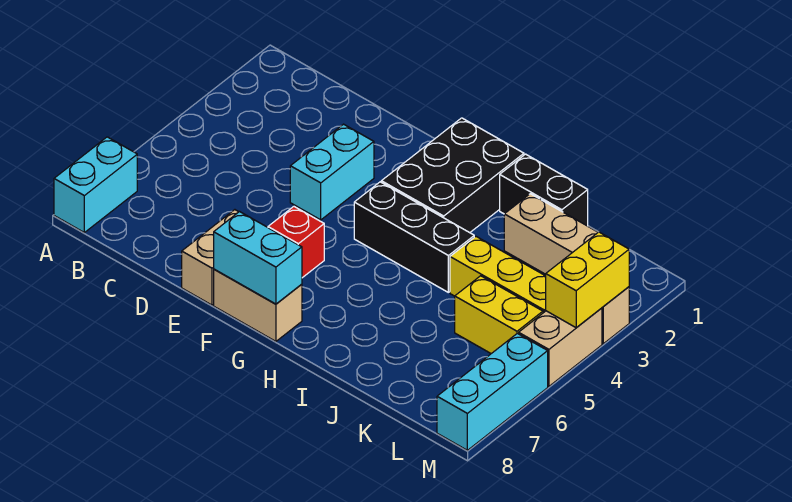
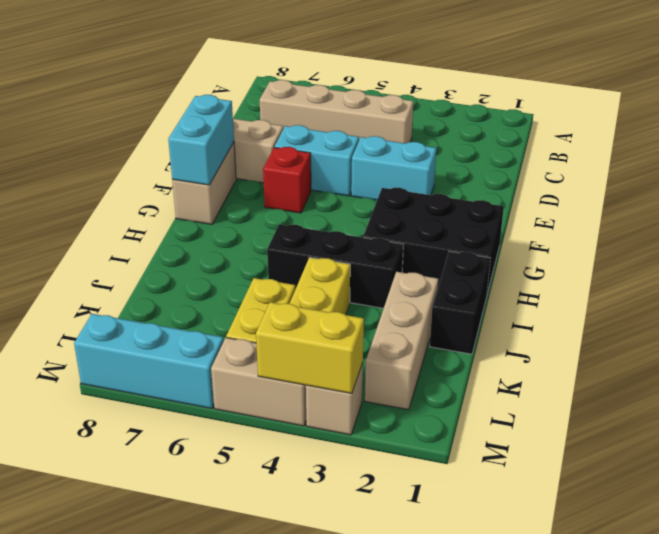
cyan brick A7:A8 level 1 -> cyan brick E5:E6 level 1
none -> tan brick C4:C7 level 1
black brick G4:I4 level 1 -> black brick I3:I5 level 1

